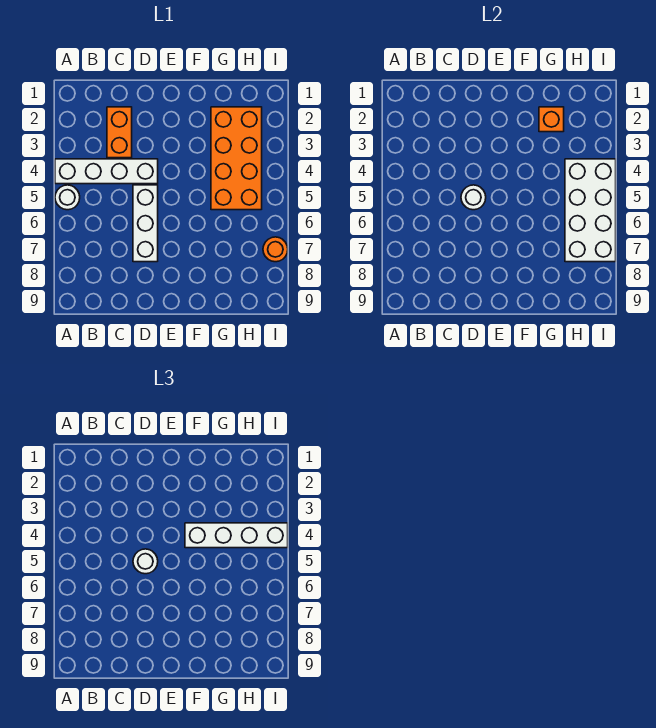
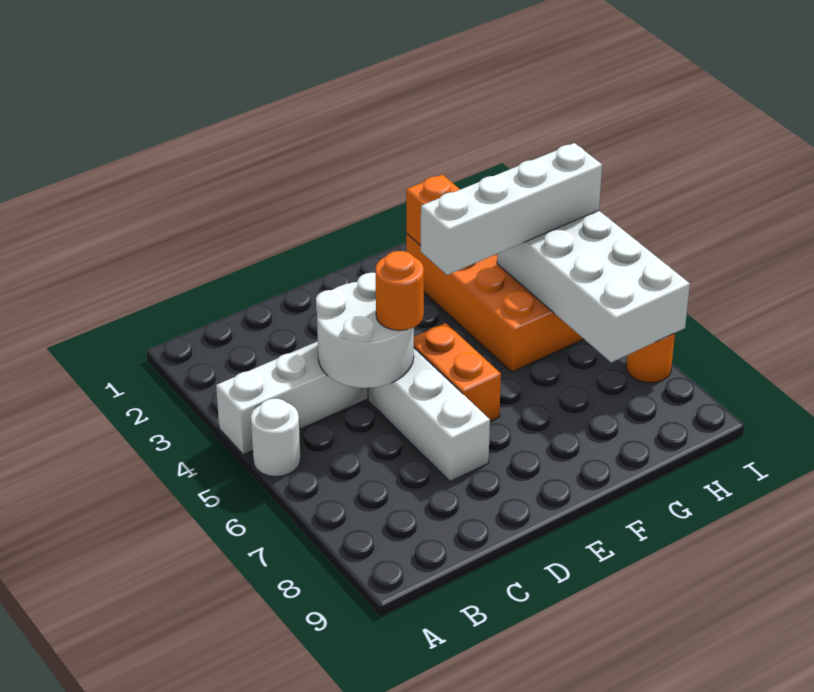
orange brick C2:C3 level 1 -> orange brick E5:E6 level 1
white round brick D5 level 2 -> white round brick C4:D5 level 2
white round brick D5 level 3 -> orange round brick D5 level 3

